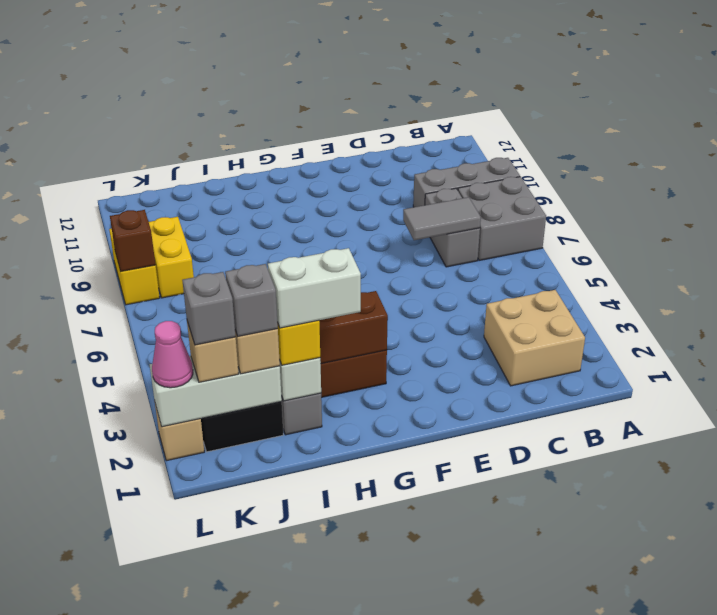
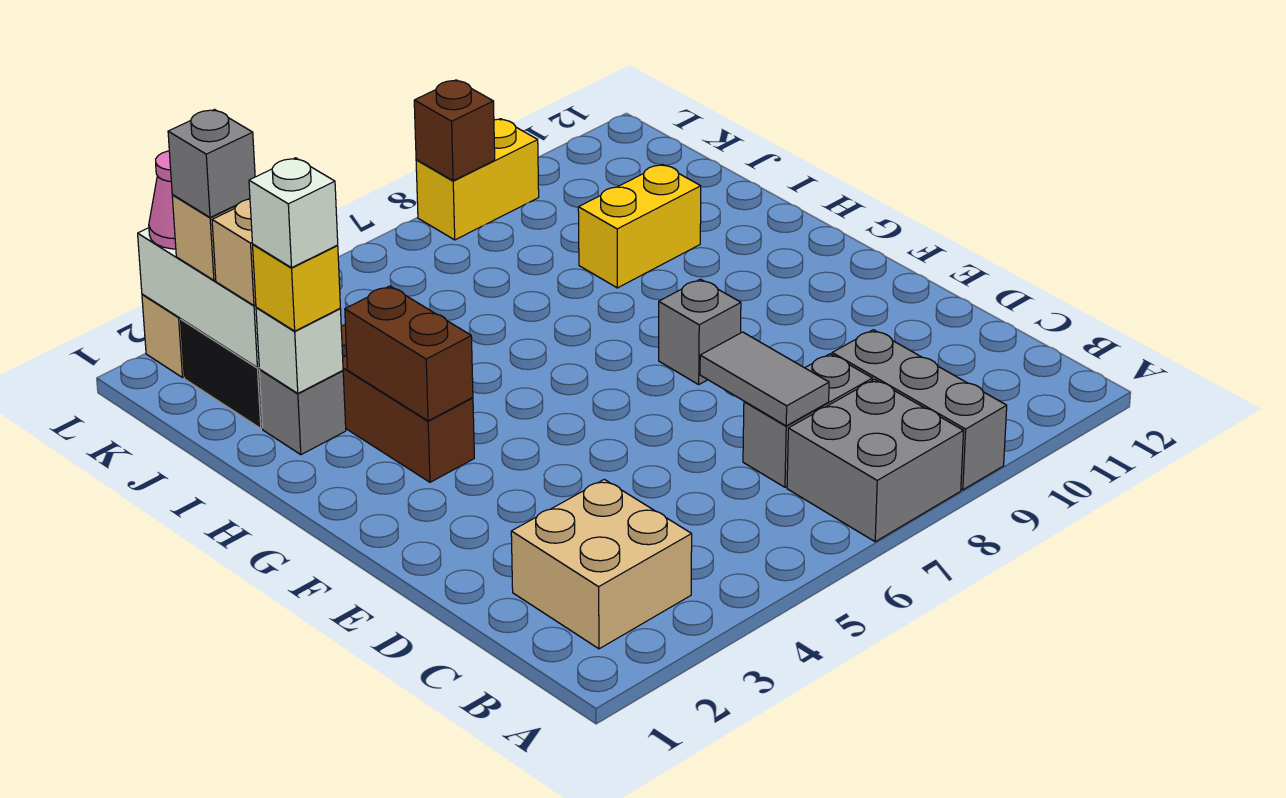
white brick H2:I2 level 4 -> white brick I2 level 4
grey brick J2 level 4 -> grey brick F8 level 1
yellow brick K8:K9 level 1 -> yellow brick I9:I10 level 1

